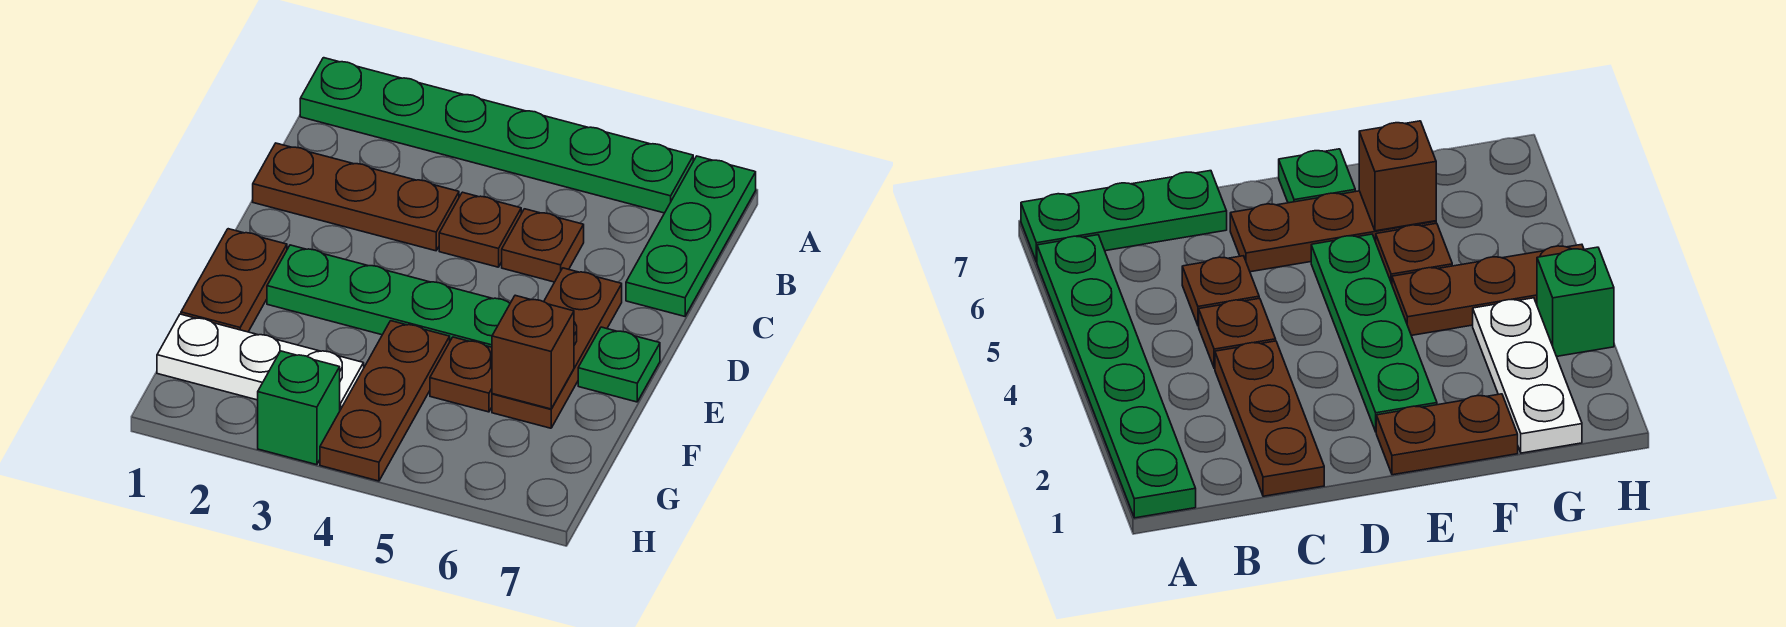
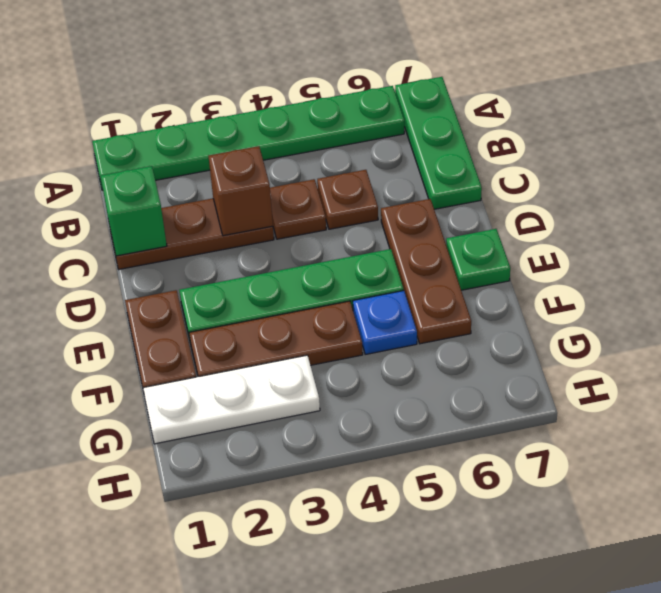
brown plate F4:H4 level 1 -> brown plate F2:F4 level 1
brown plate F5 level 1 -> blue plate F5 level 1
brown brick F6 level 2 -> brown brick C3 level 2
green brick H3 level 1 -> green brick C1 level 2

